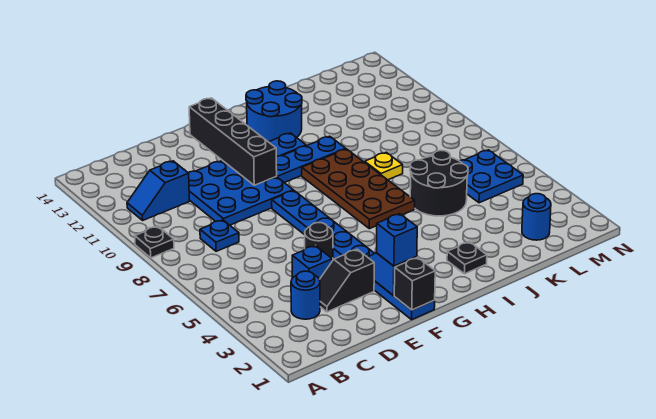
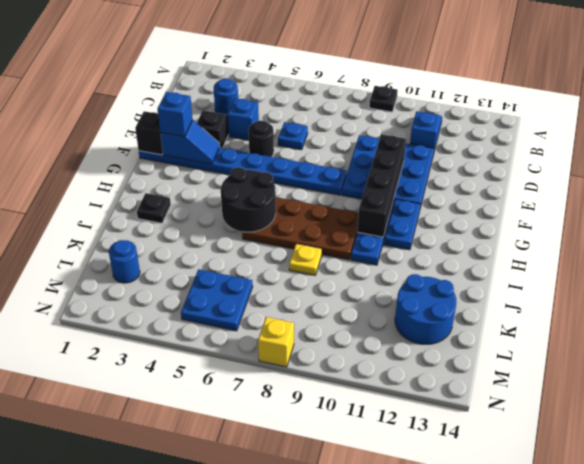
blue plate C8 level 1 -> blue plate D6 level 1
black brick F10:F13 level 2 -> black brick E10:H10 level 2
blue round brick H12:I13 level 1 -> blue round brick K12:L13 level 1
black round brick J5:K6 level 1 -> black round brick H5:I6 level 2
none -> yellow brick N8 level 1

